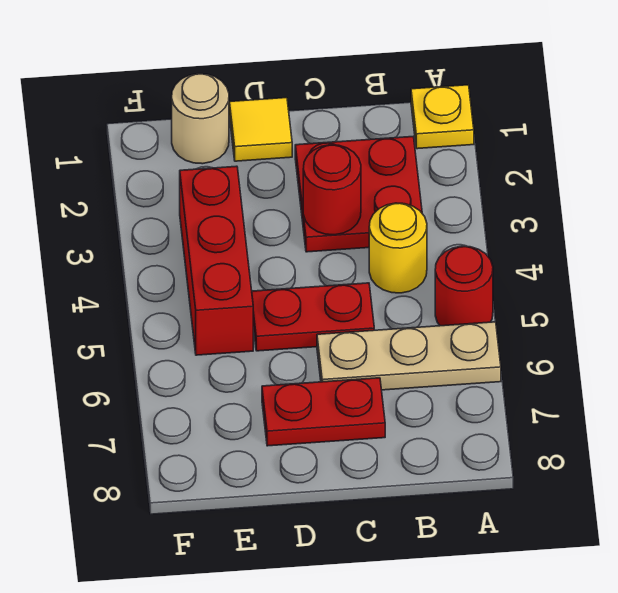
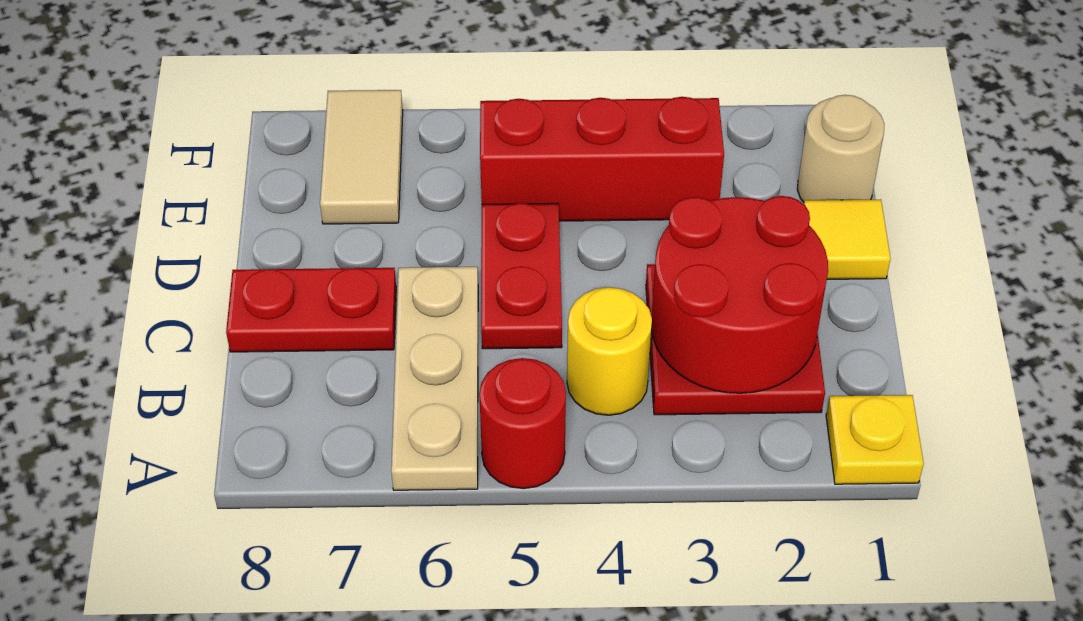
red round brick C3 level 2 -> red round brick B2:C3 level 2
red plate C7:D7 level 1 -> red plate C7:C8 level 1
none -> tan tile E7:F7 level 1

